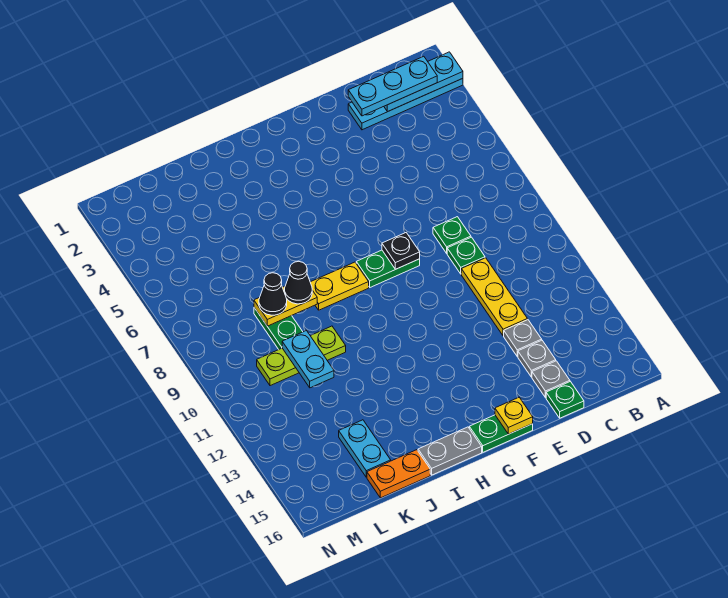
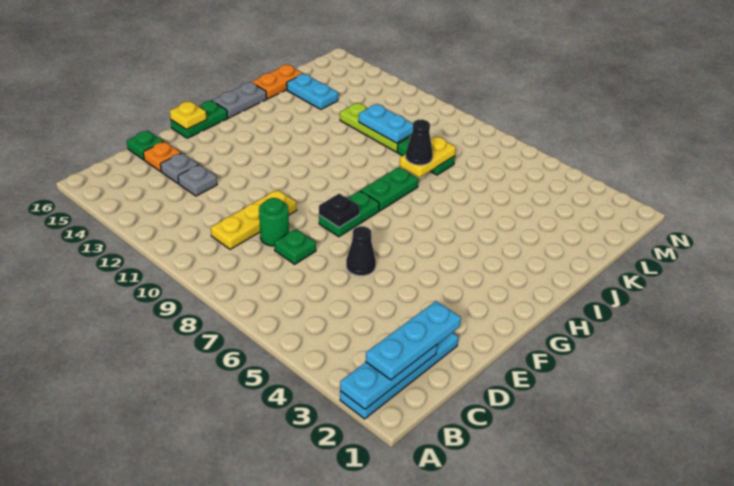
green plate D9 level 1 -> green round brick D9 level 1
yellow plate D10:D12 level 1 -> yellow plate C10:E10 level 1
grey plate D15 level 1 -> orange plate D15 level 1
yellow plate H8:I8 level 1 -> green plate H8:I8 level 1
lime plate J10:L10 level 1 -> lime plate K10:K12 level 1
black cone K8 level 3 -> black cone E6 level 1

